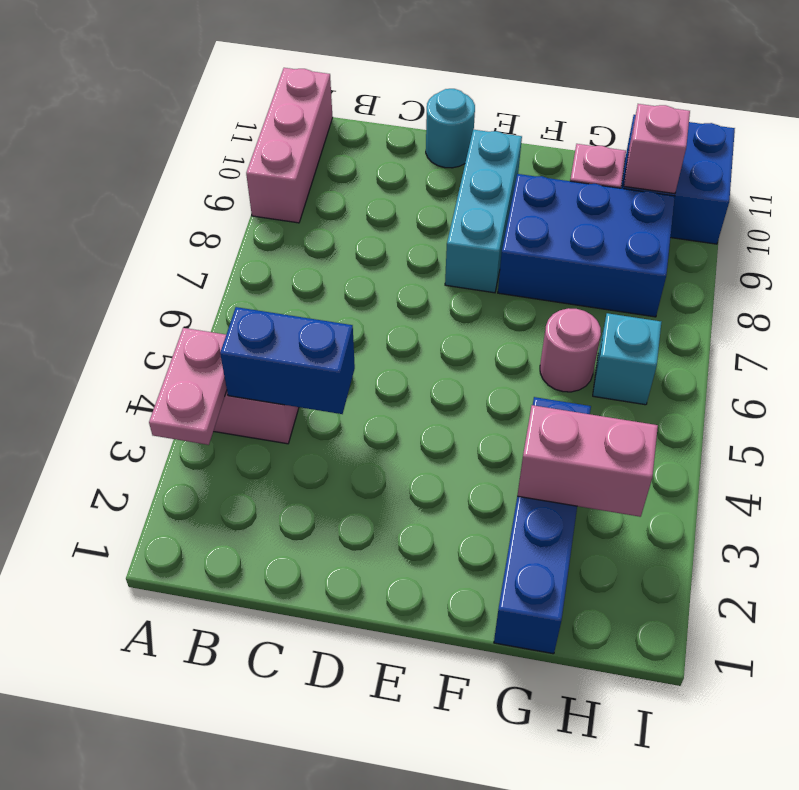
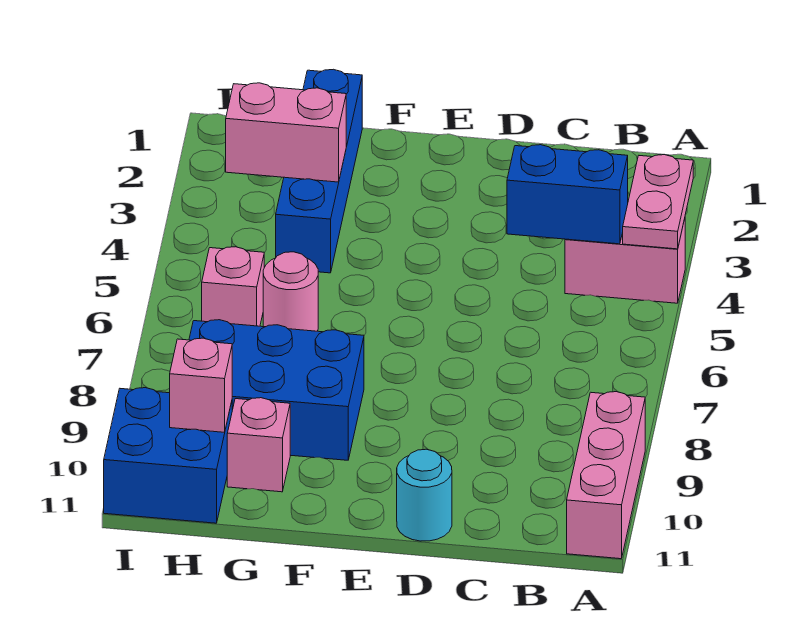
cyan brick E8:E10 level 1 -> none
cyan brick H6 level 1 -> pink brick H6 level 1

